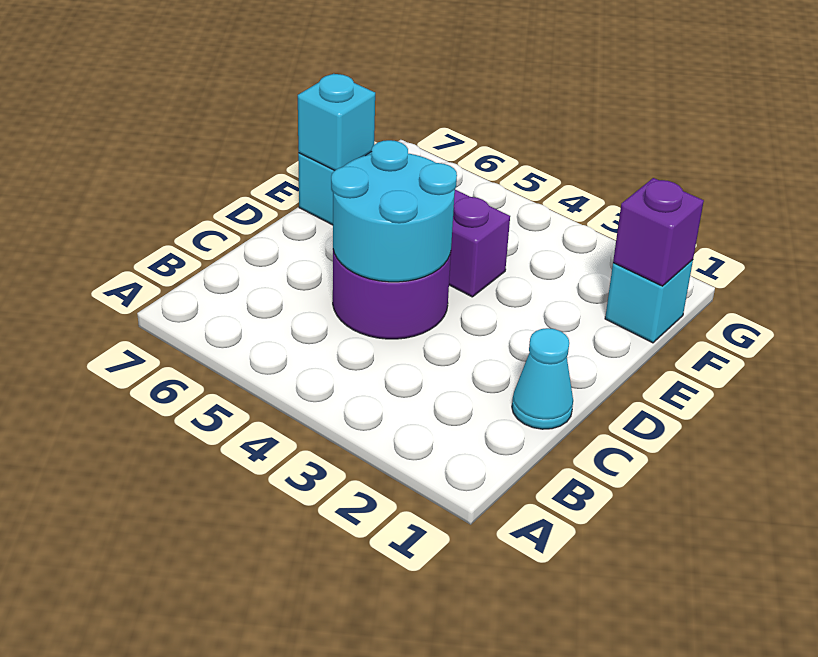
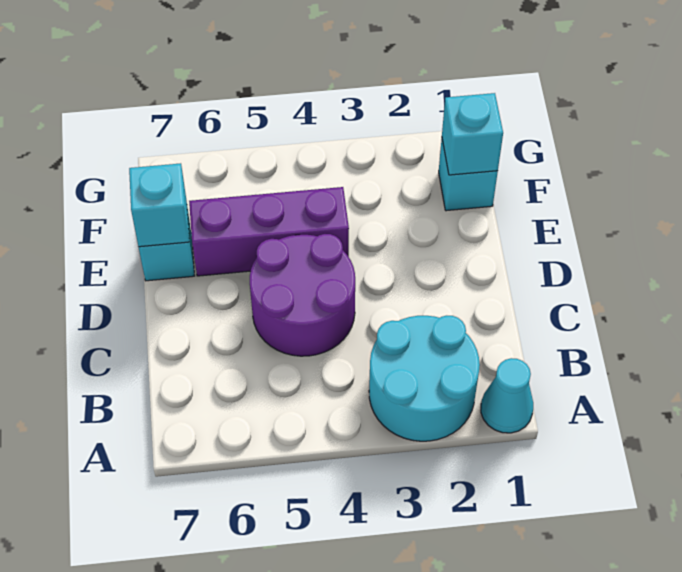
cyan cone C1 level 1 -> cyan cone A1 level 1
cyan round brick C4:D5 level 2 -> cyan round brick A2:B3 level 1
purple brick F1 level 2 -> cyan brick F1 level 2

